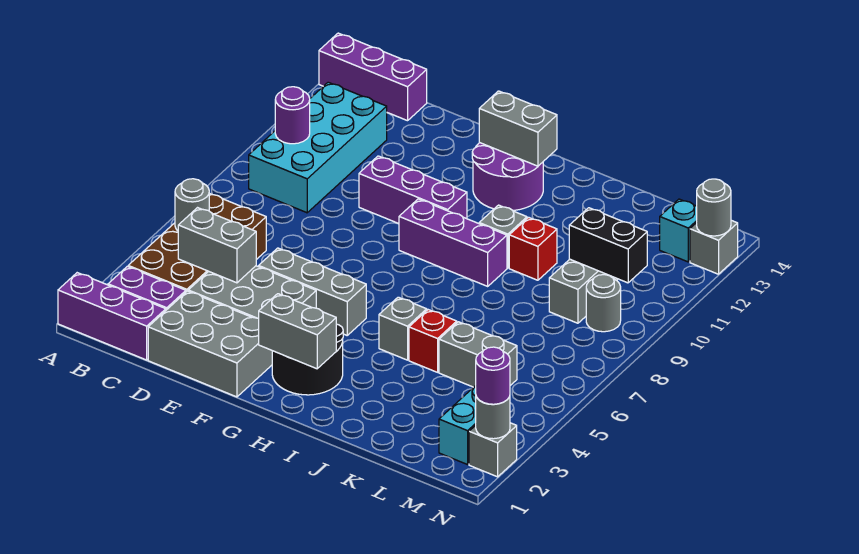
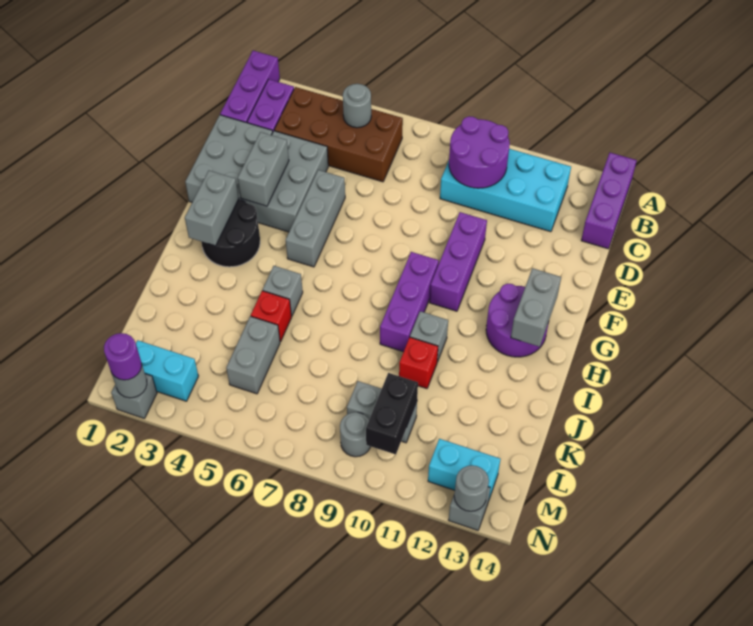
purple round brick B10 level 2 -> purple round brick B9:C10 level 2
grey brick C4:D4 level 2 -> grey brick E3:F3 level 2
cyan brick M13 level 1 -> cyan brick M12:M13 level 1

